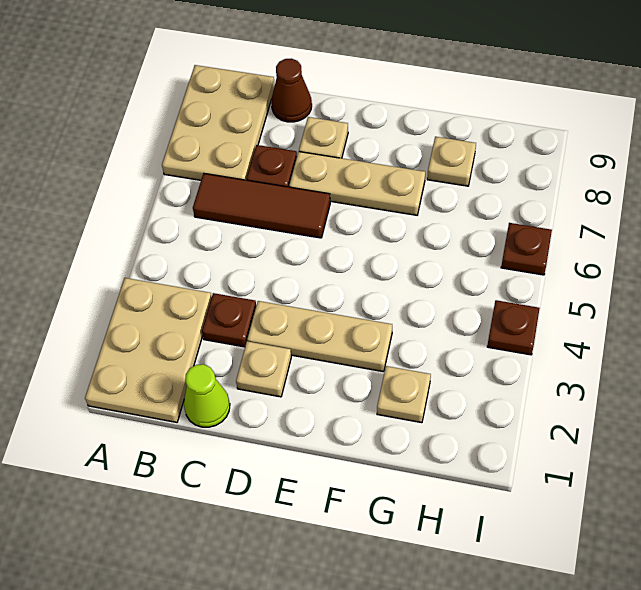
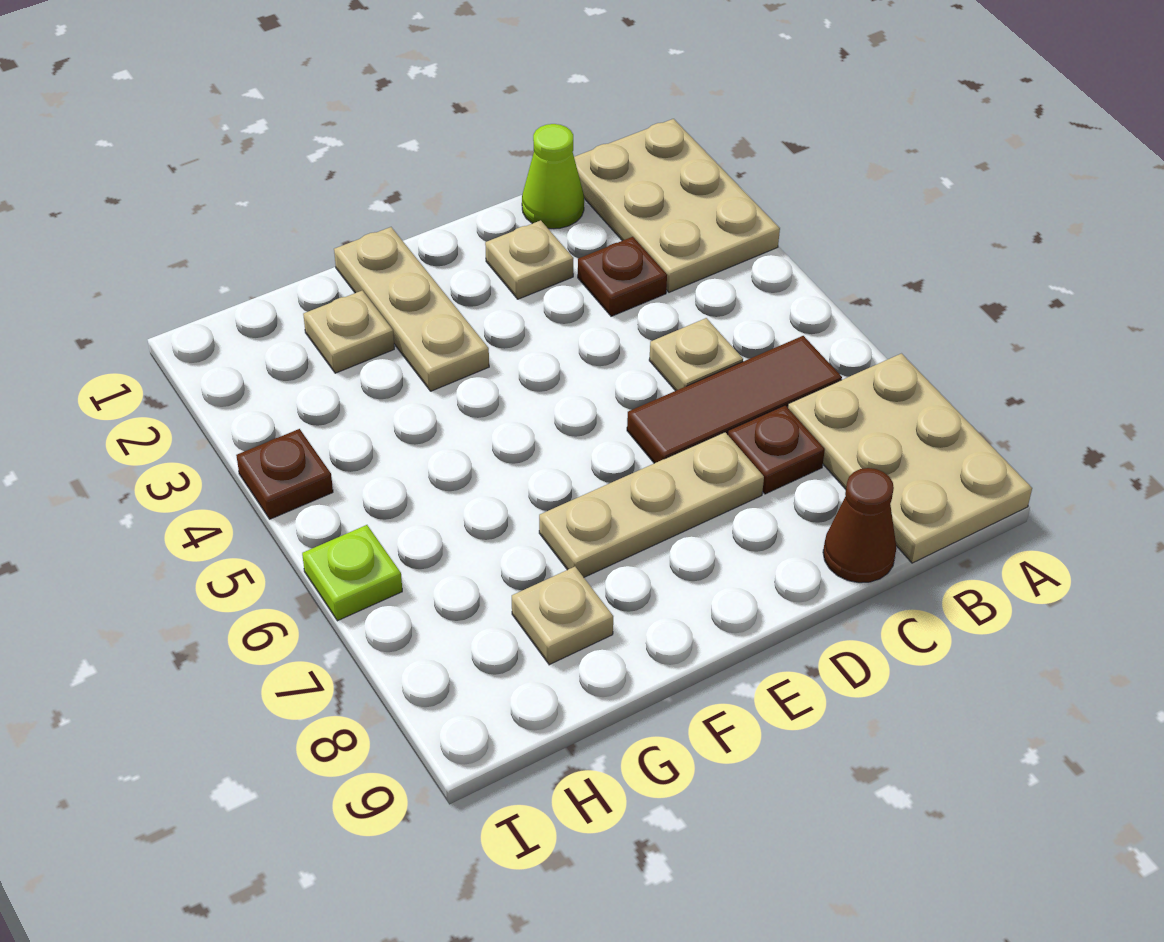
tan plate D3:F3 level 1 -> tan plate F1:F3 level 1
tan plate D8 level 1 -> tan plate C5 level 1
brown plate I6 level 1 -> lime plate I6 level 1

